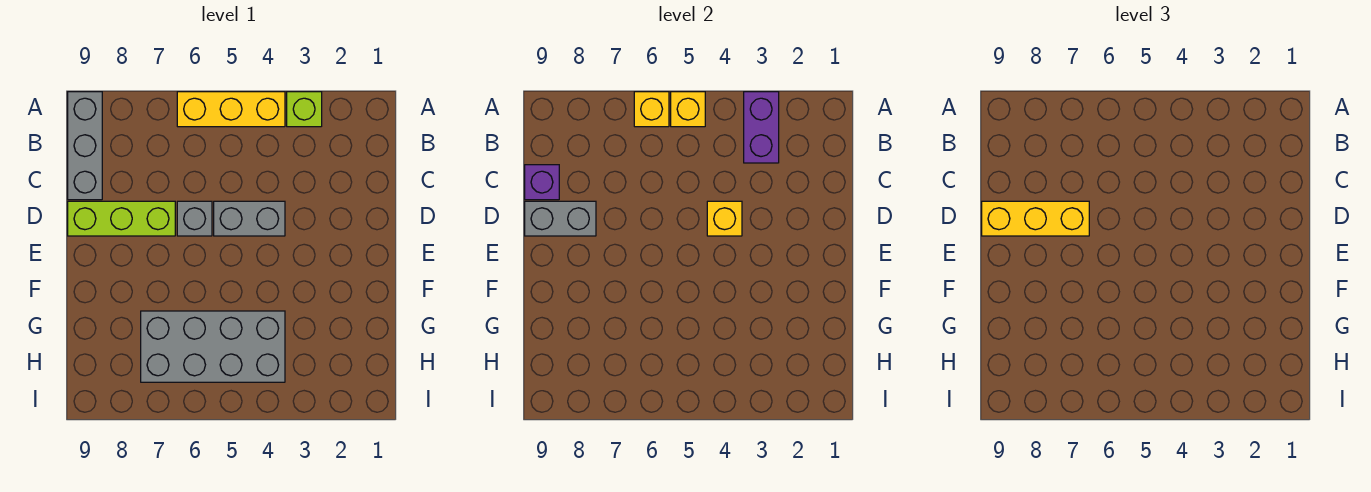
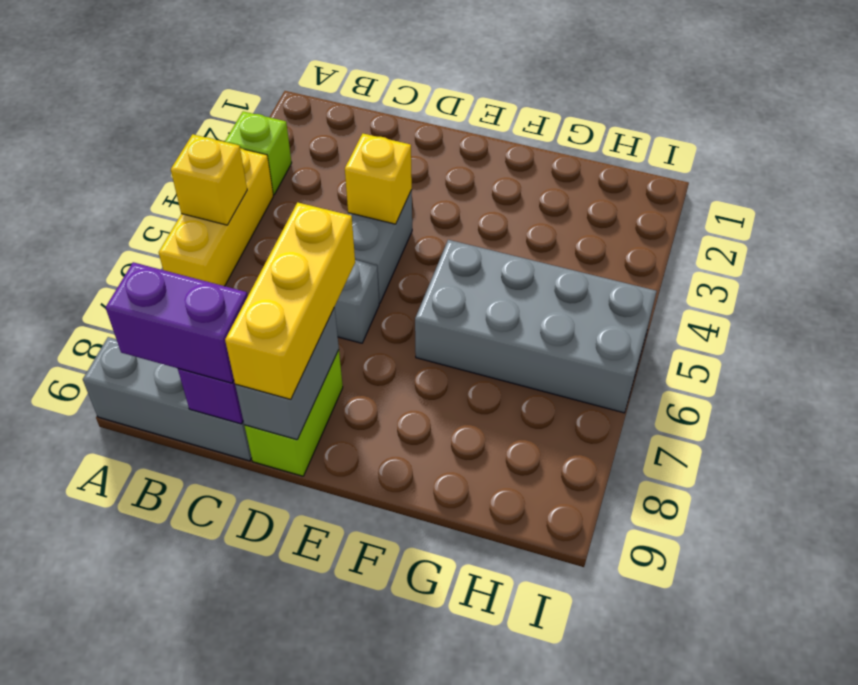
purple brick A3:B3 level 2 -> purple brick B9:C9 level 3
yellow brick A6 level 2 -> none
lime brick D7:D9 level 1 -> lime brick D8:D9 level 1
grey brick G4:H7 level 1 -> grey brick F5:I6 level 1

